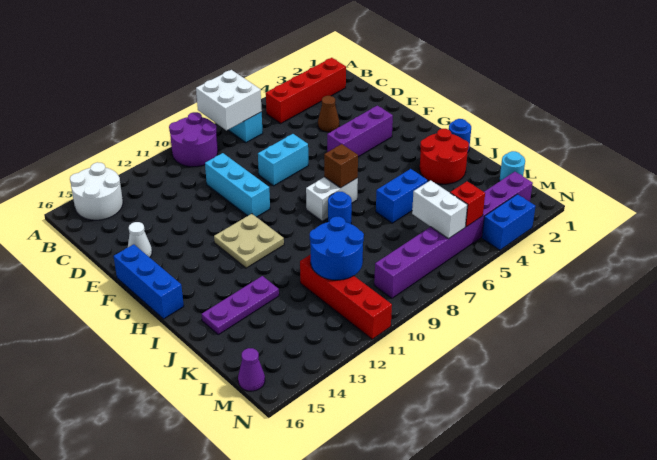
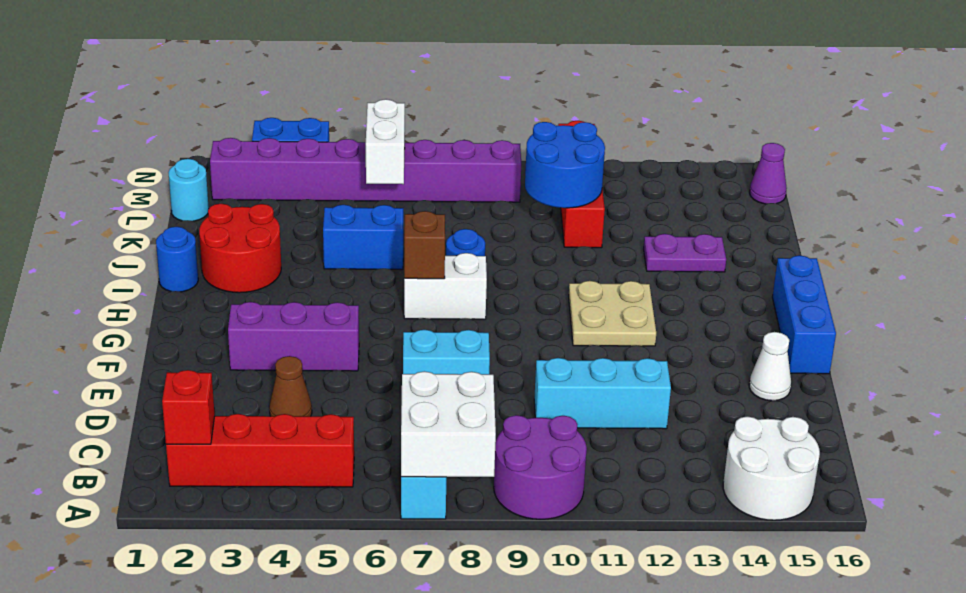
cyan brick D10:F10 level 1 -> cyan brick D10:D12 level 1
purple plate J13:J15 level 1 -> purple plate J13:J14 level 1
red brick M5 level 2 -> red brick B2 level 2

